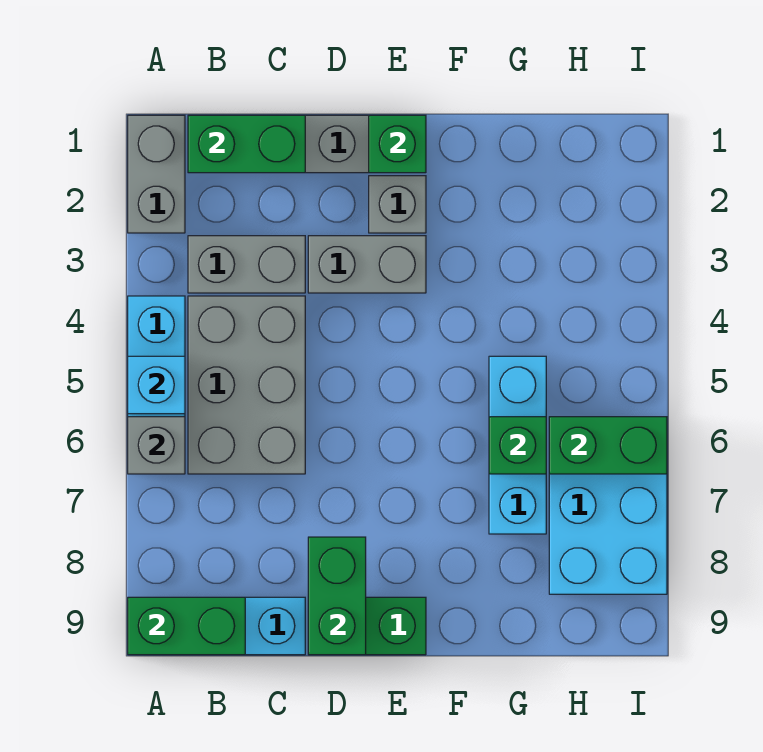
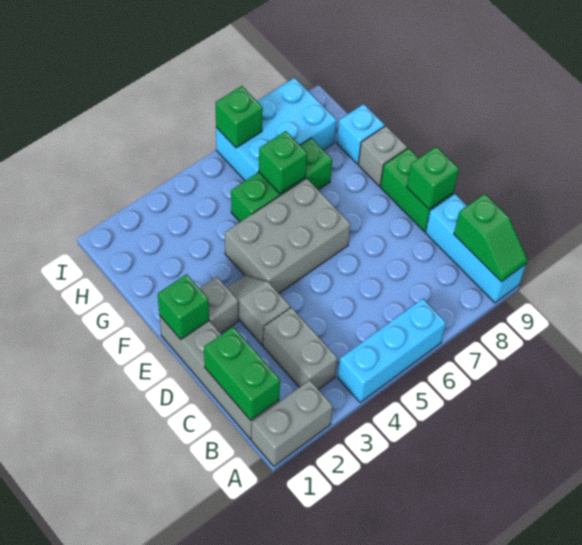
cyan brick A5 level 2 -> cyan brick G9 level 1
grey brick A6 level 2 -> grey brick F9 level 1
green brick A9:B9 level 2 -> green slope A9:B9 level 2 top B
grey brick B4:C6 level 1 -> grey brick E4:F6 level 1
grey brick D3:E3 level 1 -> grey slope D3:E3 level 1 top D
green brick D8:D9 level 2 -> green brick D9 level 2
cyan brick G5:G7 level 1 -> green brick G5:G7 level 1
green brick H6:I6 level 2 -> green brick I6 level 2

